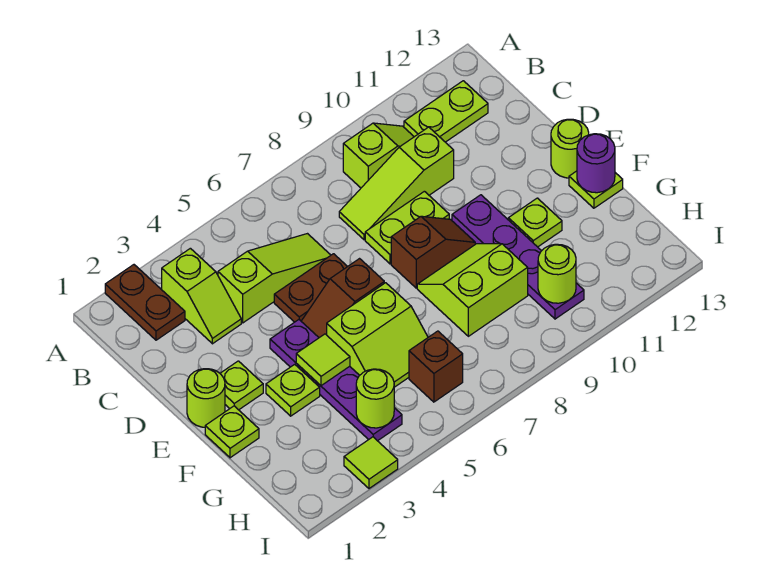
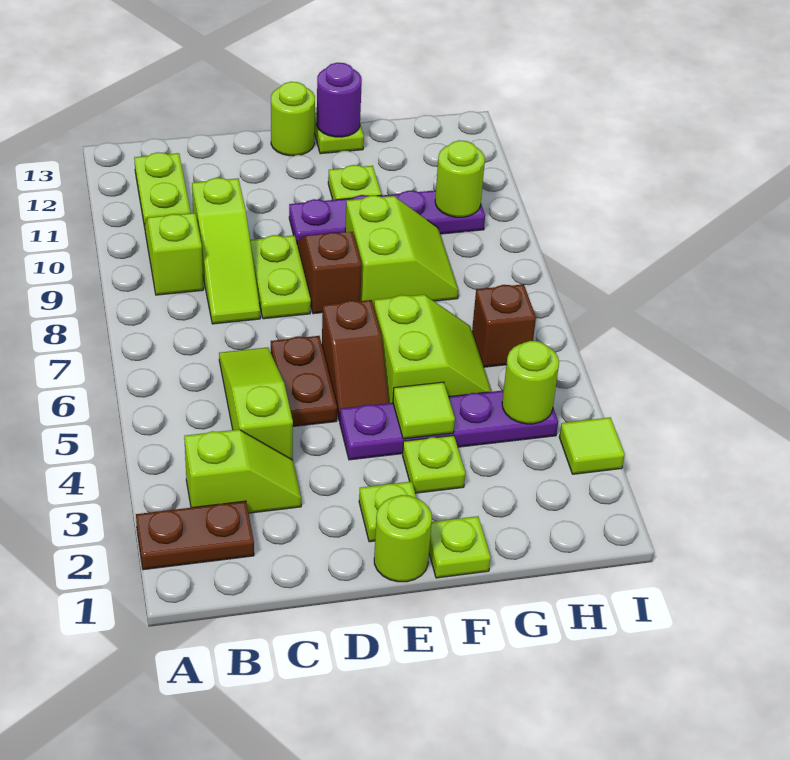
lime slope F8:G9 level 1 top G -> lime slope F8:G9 level 1 top F

